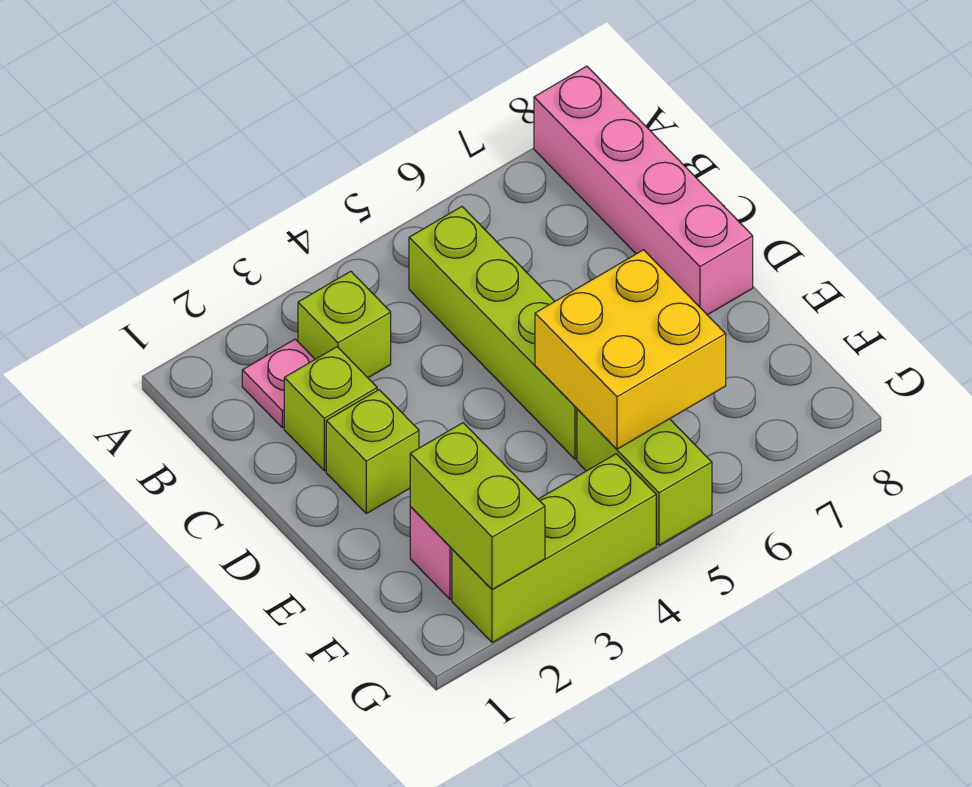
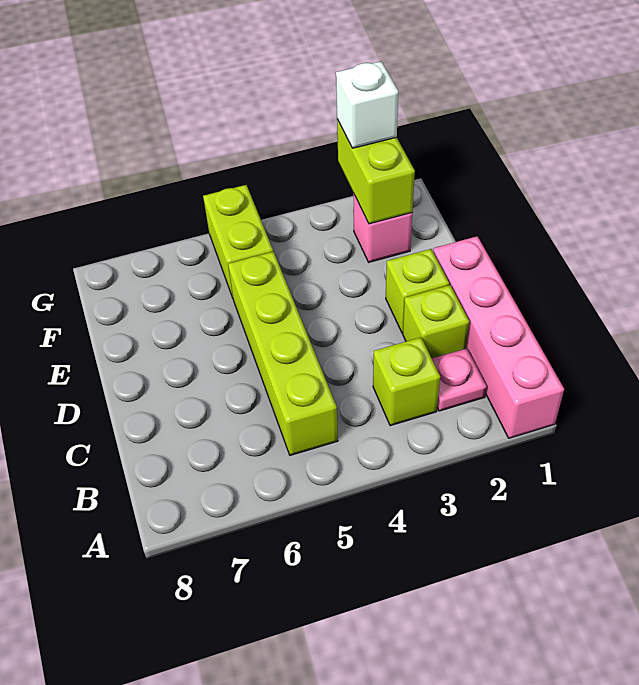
pink brick A8:D8 level 1 -> pink brick A1:D1 level 1
yellow brick E5:F6 level 2 -> none
lime brick G2:G4 level 1 -> none
none -> white brick G2 level 3

